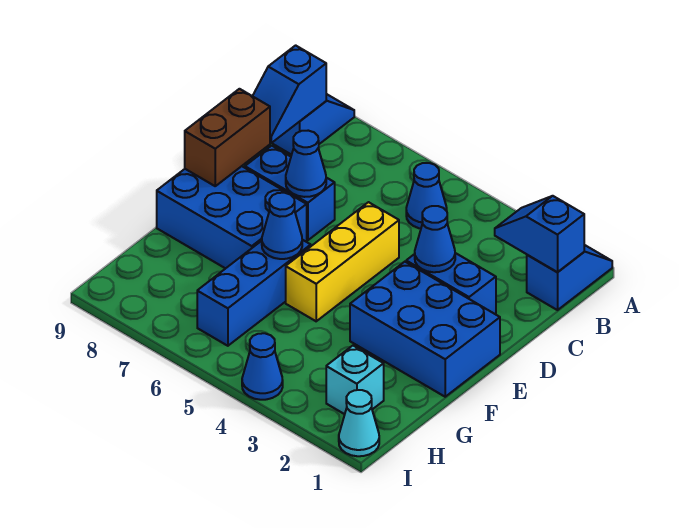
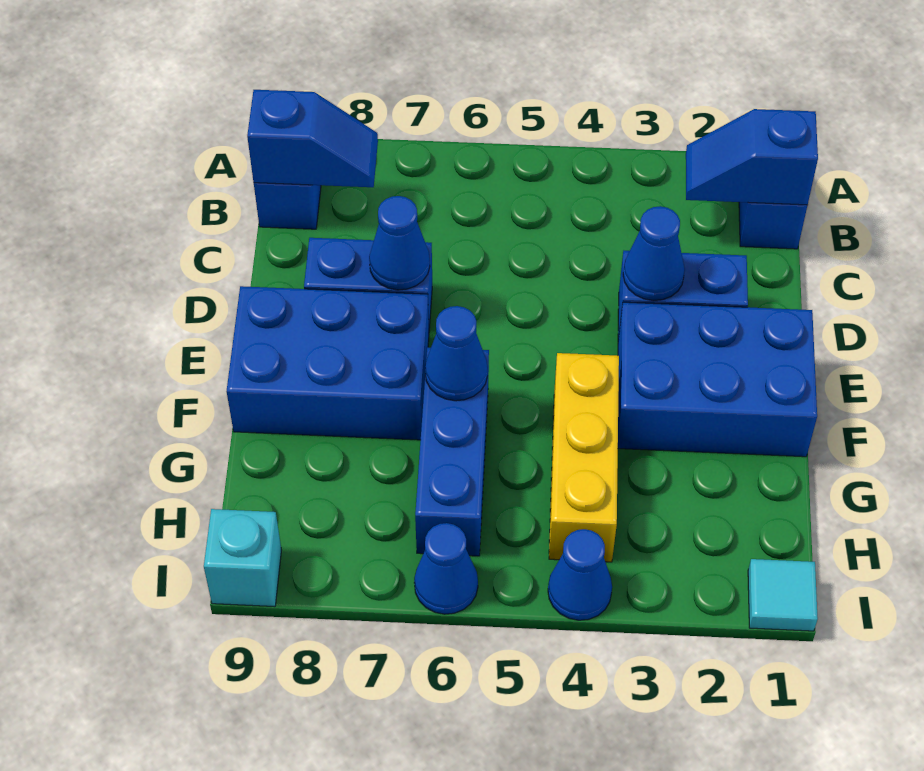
blue cone B5 level 1 -> blue cone I6 level 1
blue slope B9:C9 level 2 top B -> blue slope B8:B9 level 2 top 9
yellow brick D5:F5 level 1 -> yellow brick F4:H4 level 1
brown brick D9:E9 level 2 -> none
cyan brick H2 level 1 -> cyan brick I9 level 1
cyan cone I1 level 1 -> cyan tile I1 level 1

